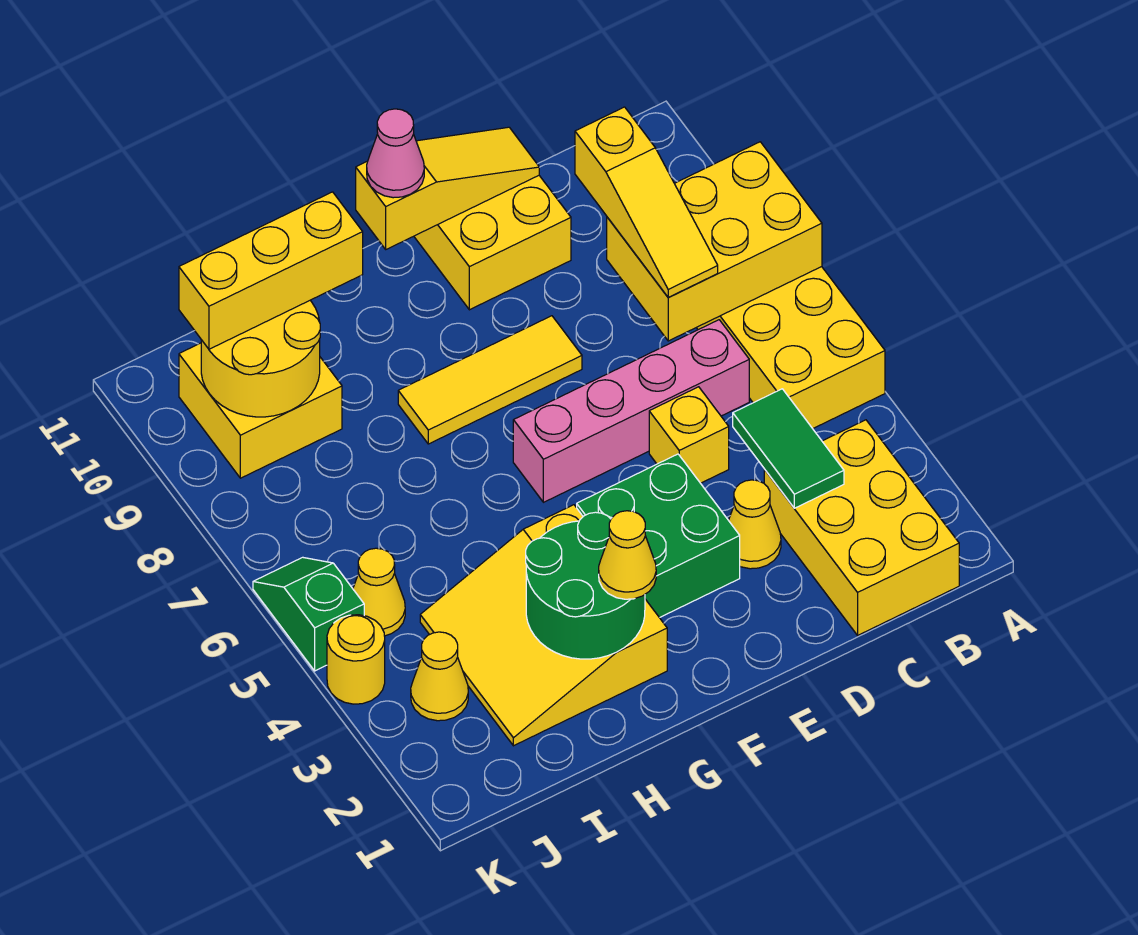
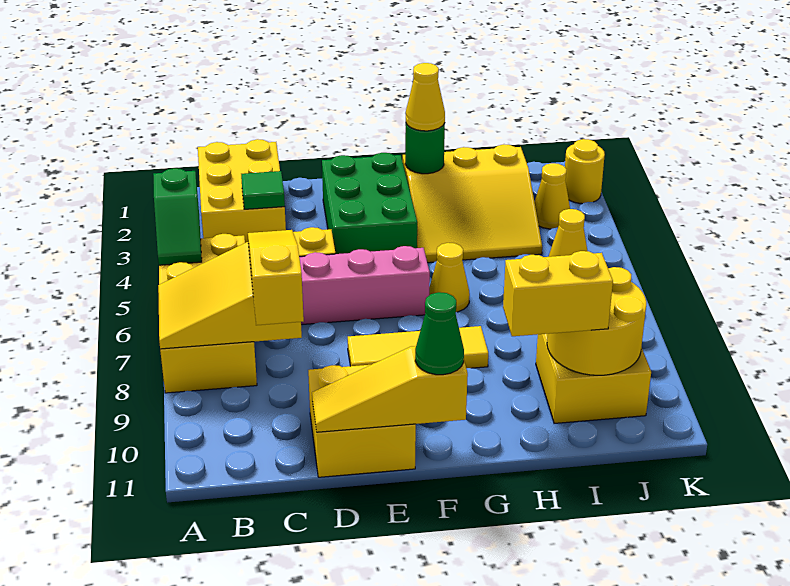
yellow brick A7:C8 level 2 -> yellow slope A7:C8 level 2 top C
green tile C3:C4 level 2 -> green tile C3 level 2
yellow cone D3 level 1 -> yellow cone G6 level 1
green brick E3:F4 level 1 -> green brick E2:F4 level 1
pink cone F11 level 3 -> green cone F11 level 3
yellow slope G2:I4 level 1 top G -> yellow slope G2:I4 level 1 top 2
green round brick G2:H3 level 2 -> green round brick G2 level 2
yellow brick H10:J10 level 3 -> yellow brick H10:I10 level 3
yellow round brick K4 level 1 -> yellow round brick K2 level 1
green slope K5:K6 level 1 top 5 -> green slope A4:A5 level 2 top 4

